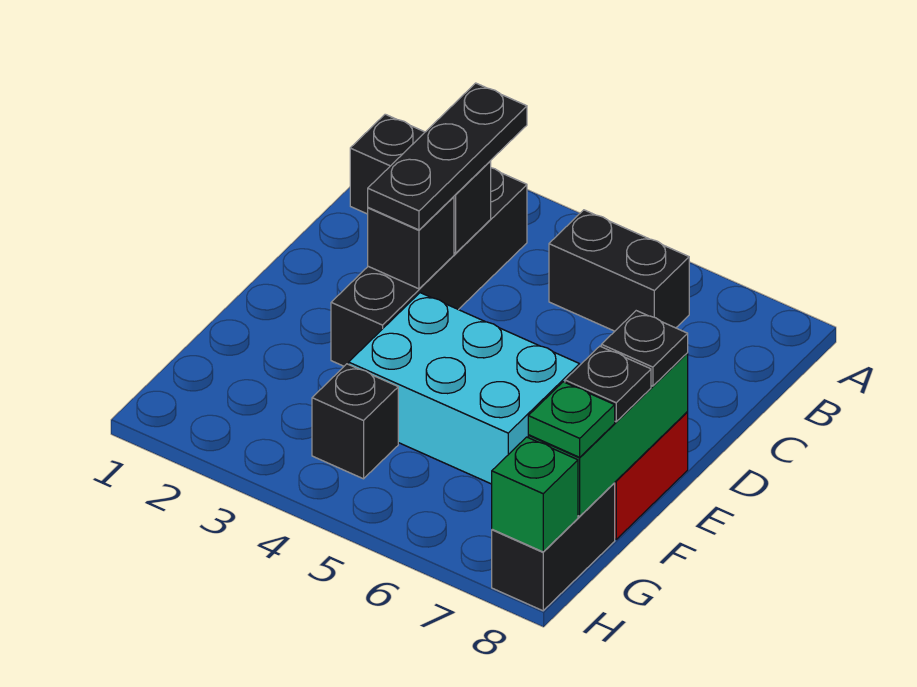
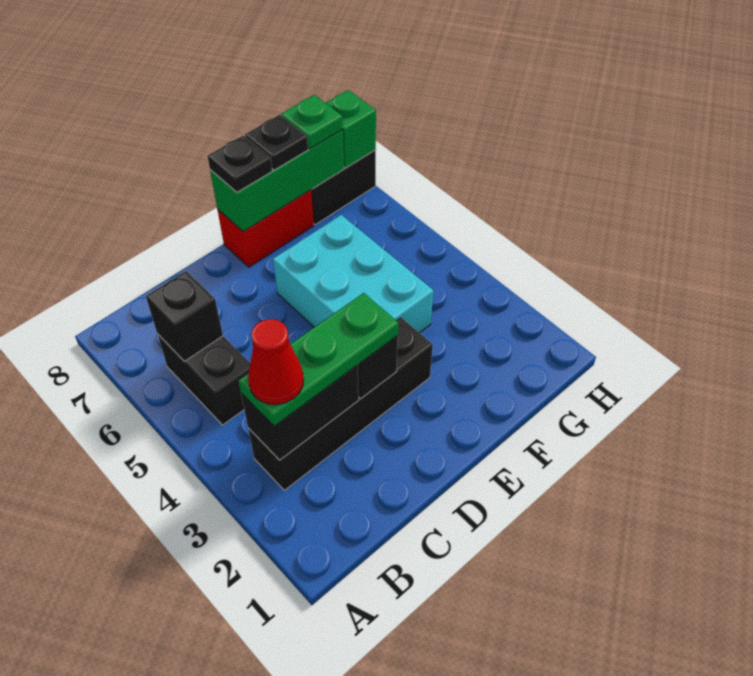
black plate B3:D3 level 3 -> green plate B3:D3 level 3
none -> red cone B3 level 4
black brick C2:C3 level 2 -> black brick B3:C3 level 2
black brick G4 level 1 -> black brick B6 level 2

